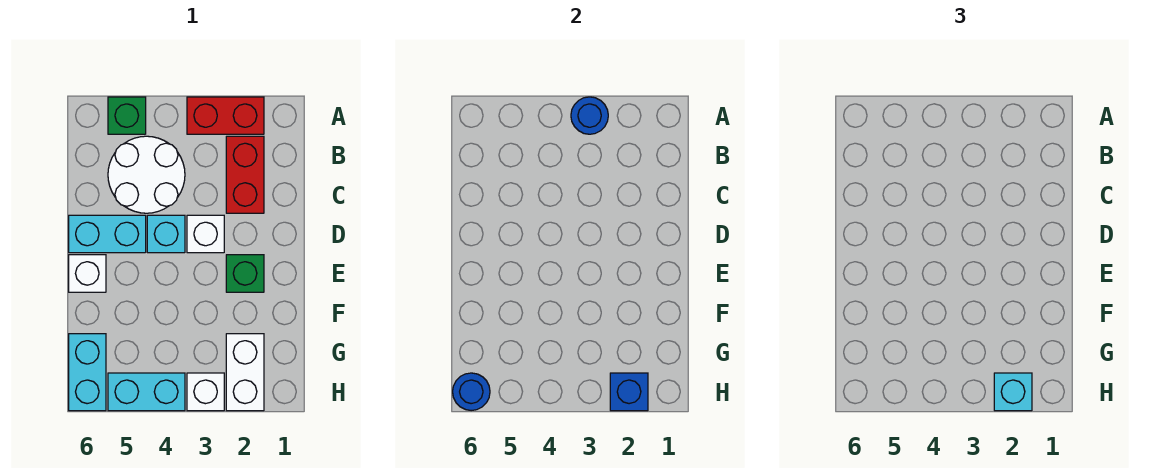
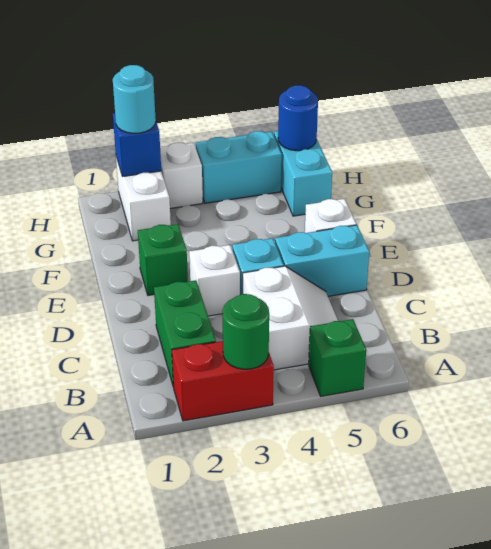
blue round brick A3 level 2 -> green round brick A3 level 2
red brick B2:C2 level 1 -> green brick B2:C2 level 1
white round brick B4:C5 level 1 -> white slope B4:C5 level 1 top 4
cyan brick H2 level 3 -> cyan round brick H2 level 3

